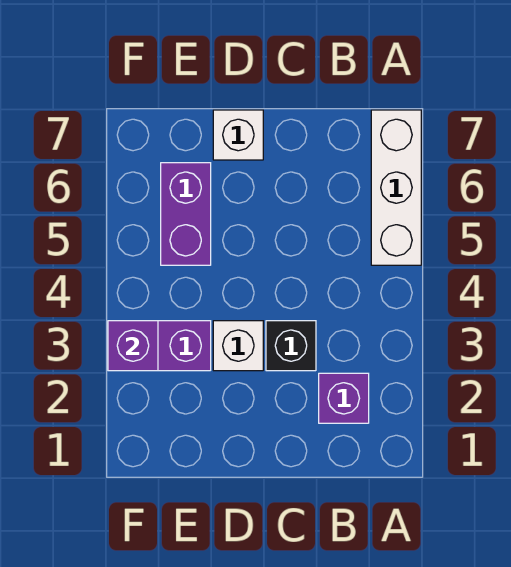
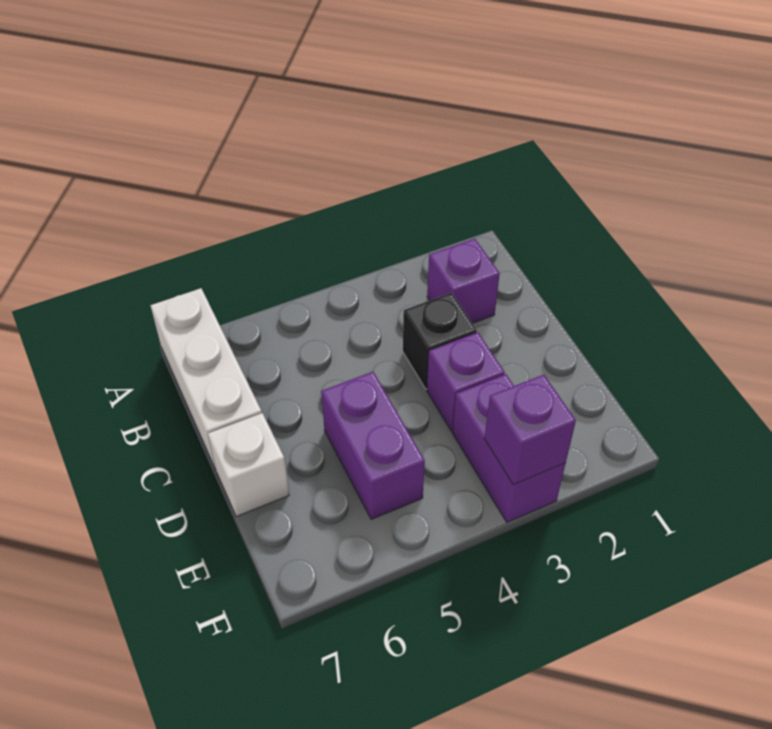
white brick A5:A7 level 1 -> white brick A7:C7 level 1
white brick D3 level 1 -> purple brick D3 level 1
purple brick E5:E6 level 1 -> purple brick D5:E5 level 1

